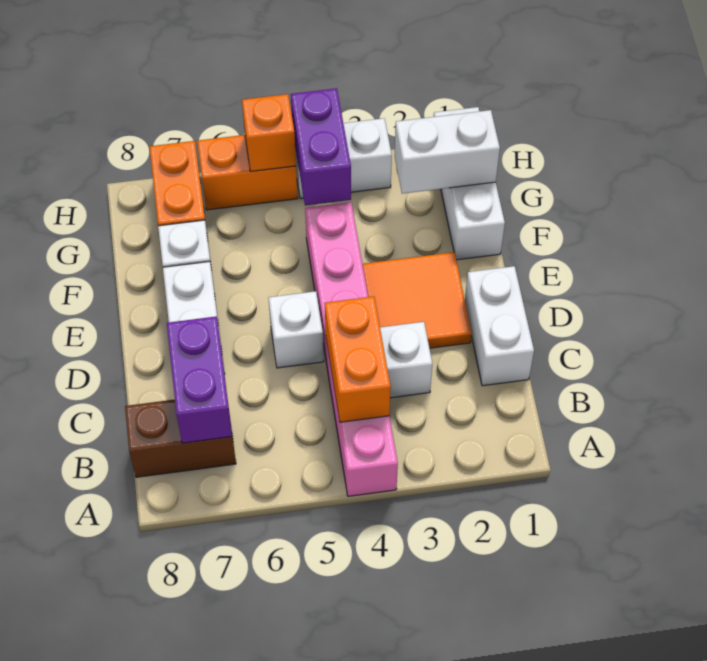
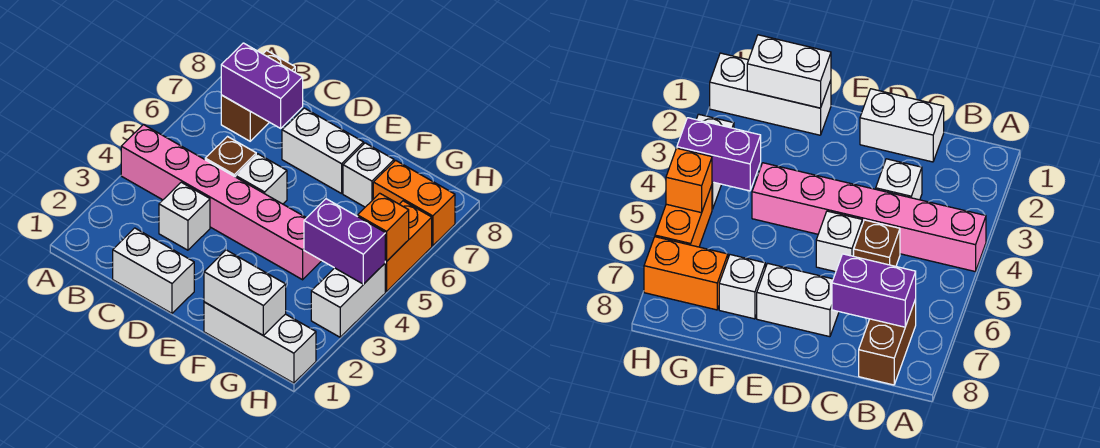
orange brick B4:C4 level 2 -> none
none -> brown brick C5 level 1
orange tile D2:E3 level 1 -> none
white brick G1:G2 level 2 -> white brick F1:G1 level 2

